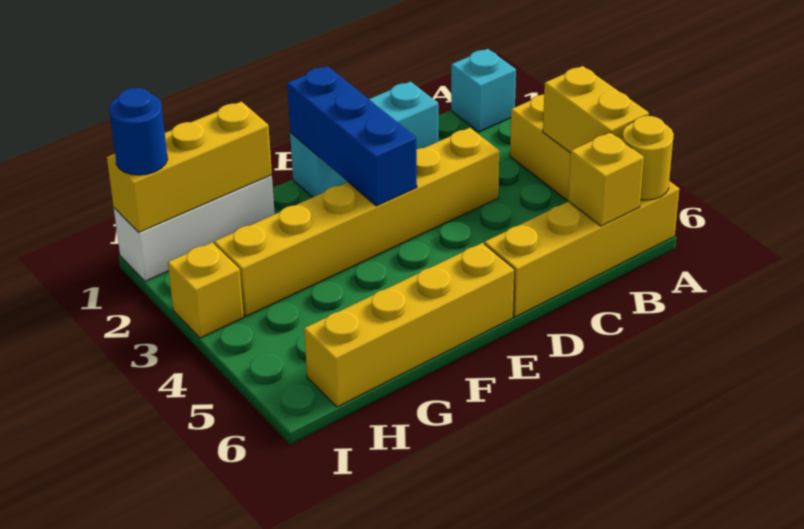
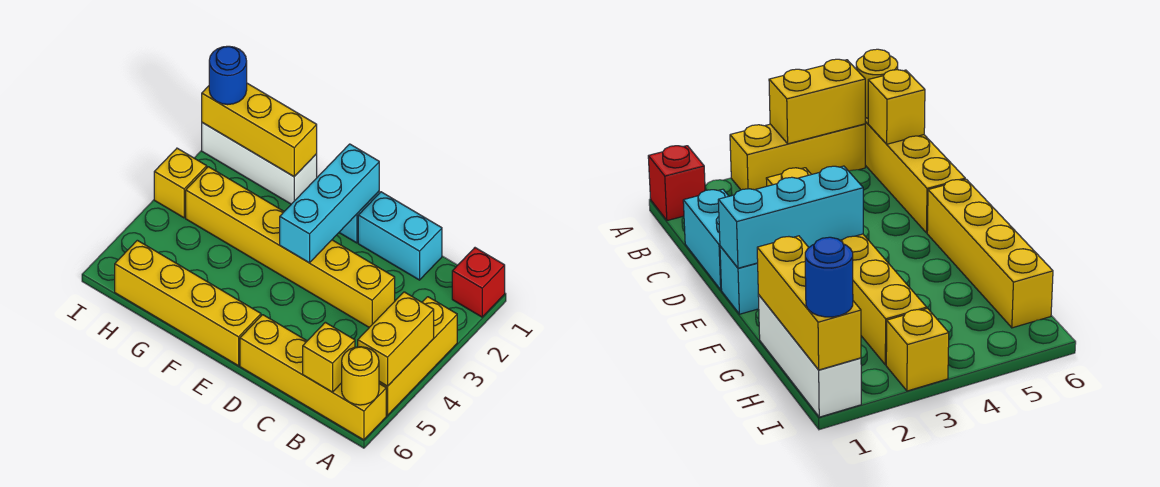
cyan brick A1 level 1 -> red brick A1 level 1
blue brick E1:E3 level 2 -> cyan brick E1:E3 level 2

